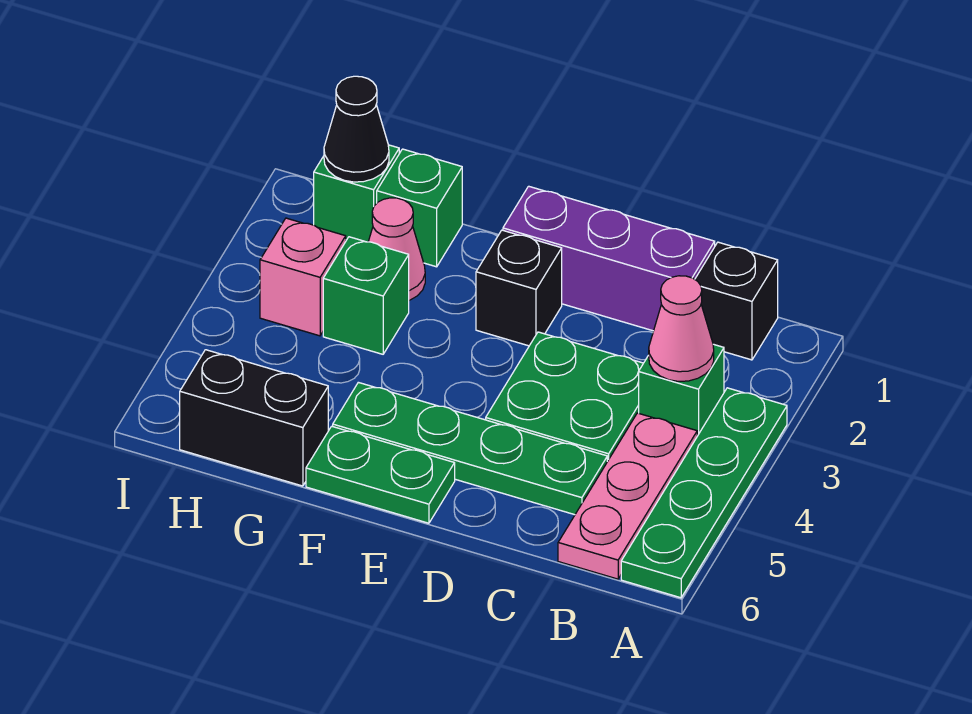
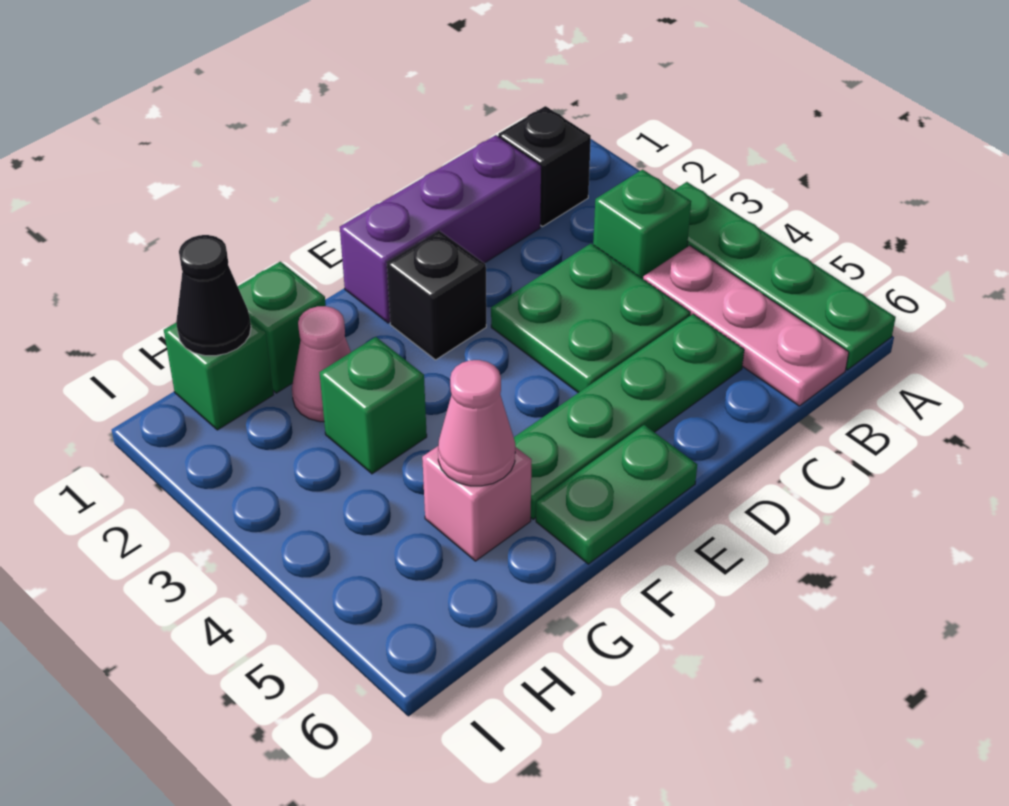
pink cone B3 level 2 -> pink cone G5 level 2
black brick G6:H6 level 1 -> none
pink brick H3 level 1 -> pink brick G5 level 1

